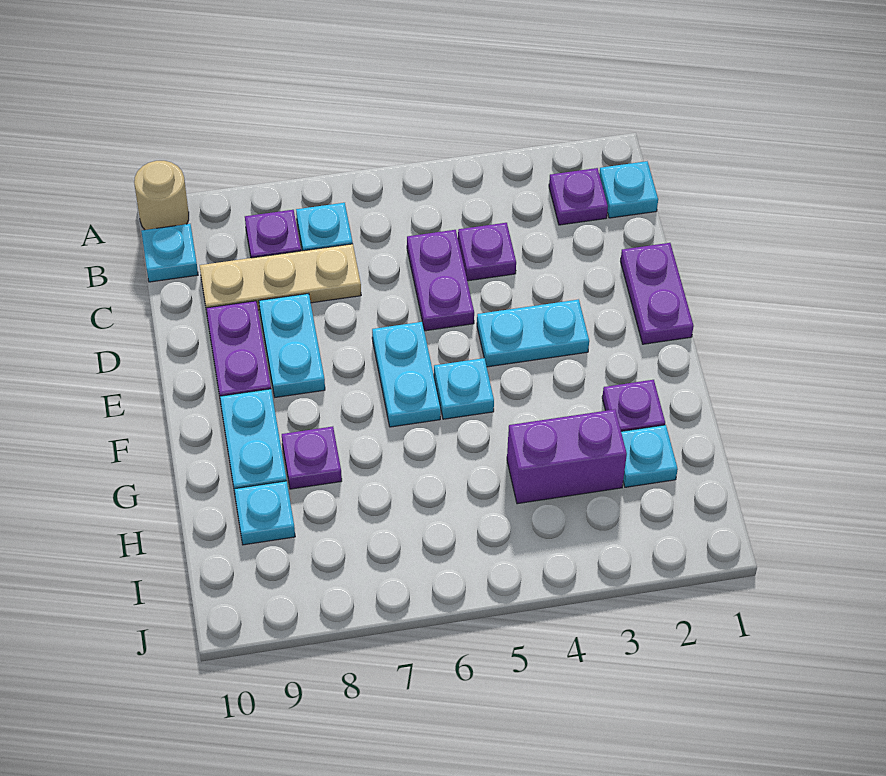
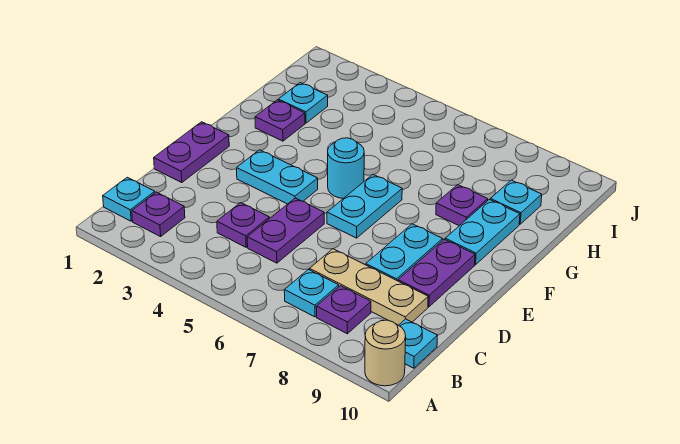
cyan plate F5 level 1 -> cyan round brick F5 level 1
purple brick H3:H4 level 1 -> none

